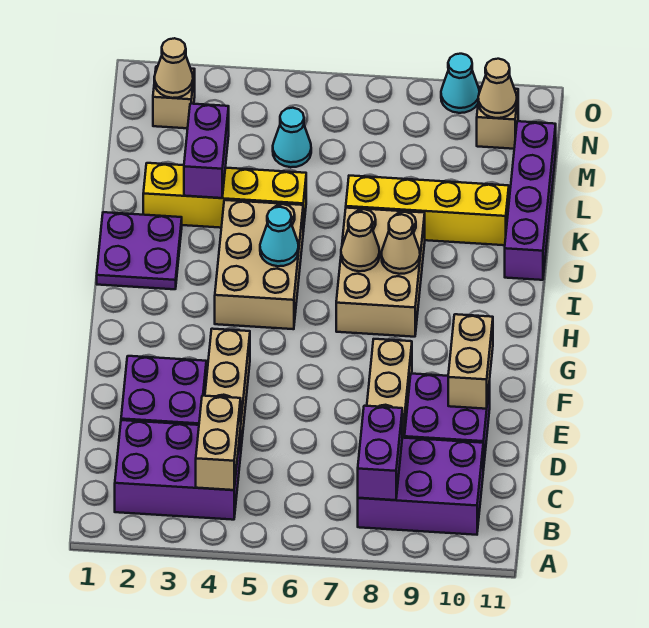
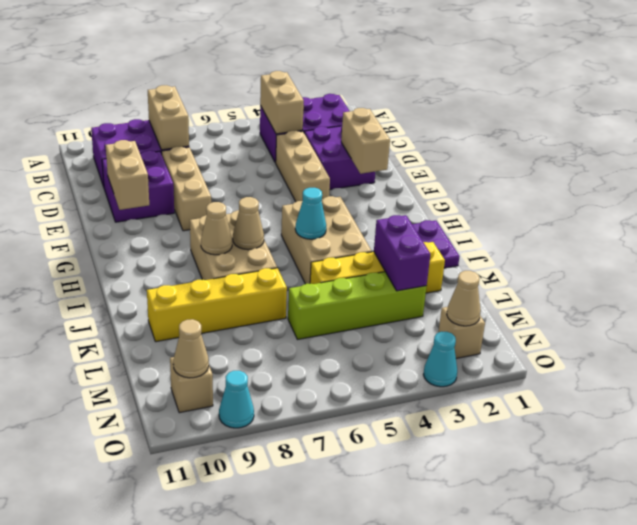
purple brick B8:C8 level 2 -> tan brick B8:C8 level 2
none -> tan brick E2:F2 level 2
purple brick J11:M11 level 1 -> none
none -> lime brick L3:L6 level 1
cyan cone M5 level 1 -> cyan cone O3 level 1

